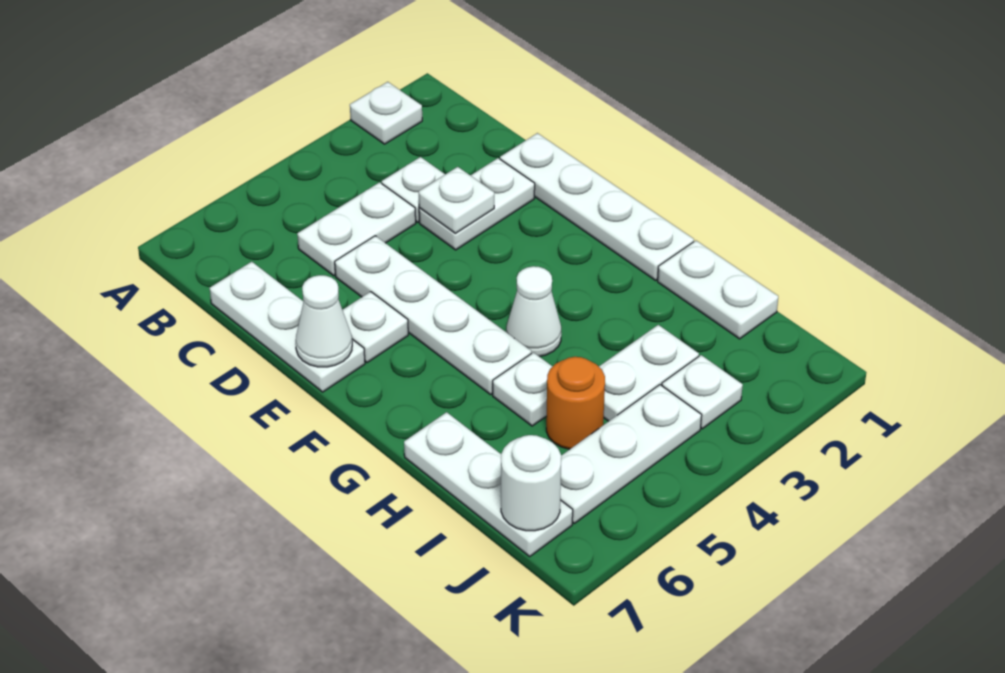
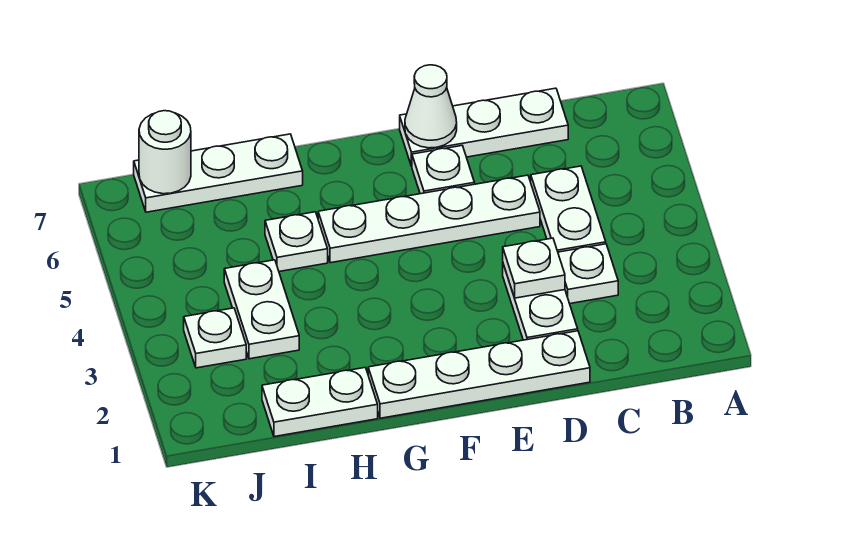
white plate A2 level 1 -> none
white cone G4 level 1 -> none
orange round brick I5 level 1 -> none
white plate J4:J6 level 1 -> none

